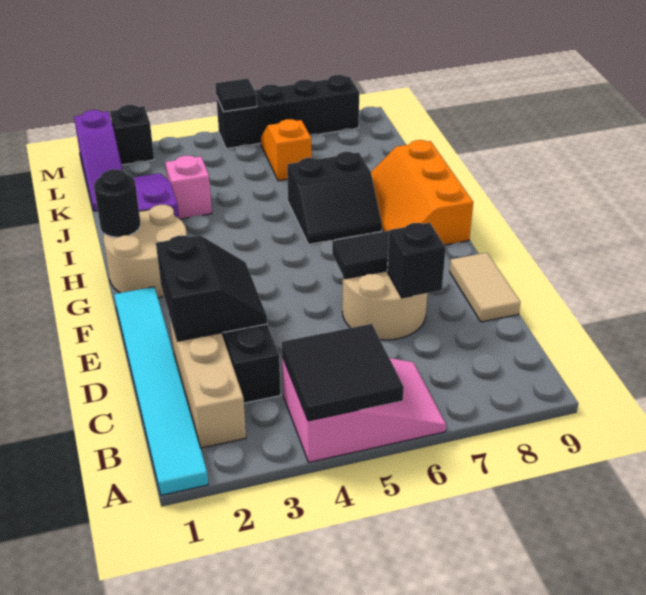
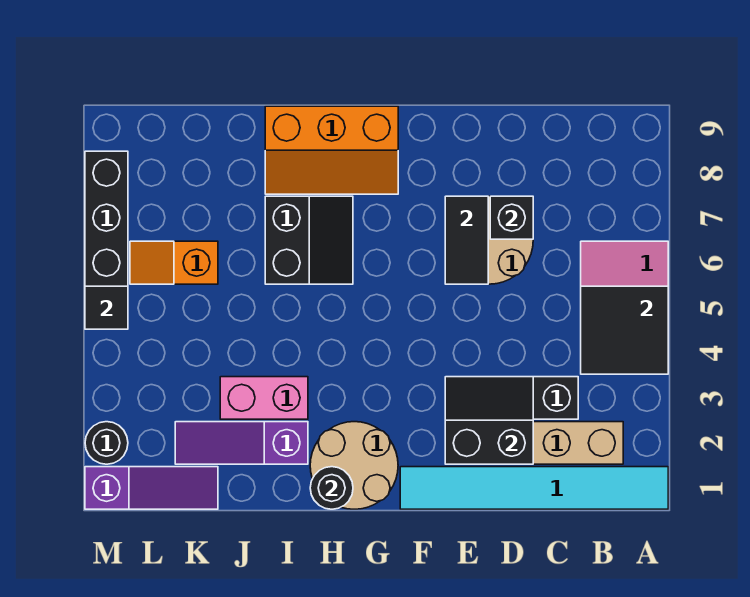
tan tile D9:E9 level 1 -> none
pink brick J3 level 1 -> pink brick I3:J3 level 1
black brick M2 level 1 -> black round brick M2 level 1

